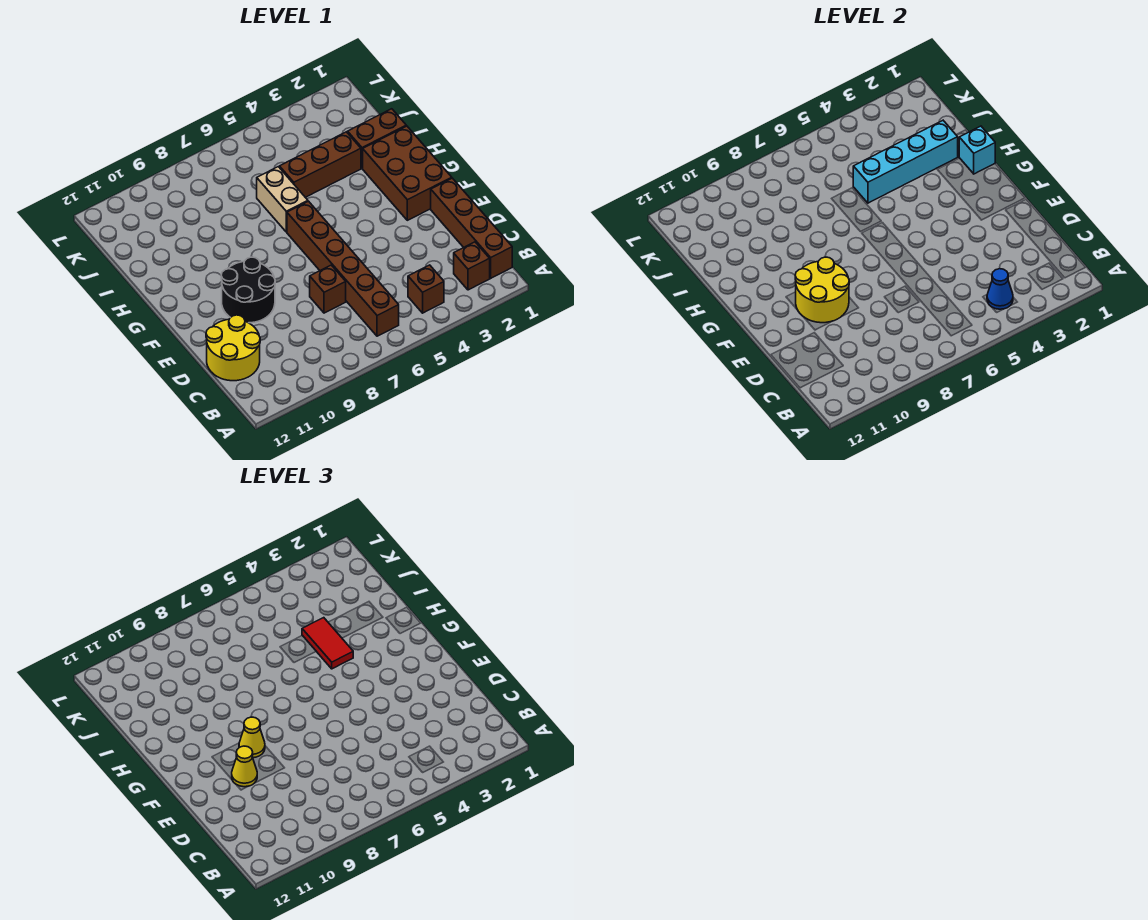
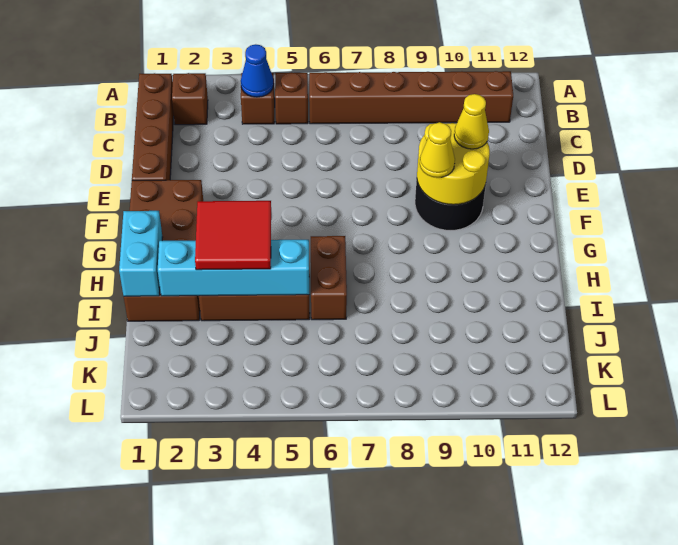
brown brick B6:G6 level 1 -> brown brick B6:B11 level 1
yellow round brick C11:D12 level 1 -> none
brown brick D7 level 1 -> brown brick B5 level 1
cyan brick H1 level 2 -> cyan brick H1:I1 level 2
red tile H4:I4 level 3 -> red tile H3:I4 level 3
tan brick H6:I6 level 1 -> brown brick H6:I6 level 1

